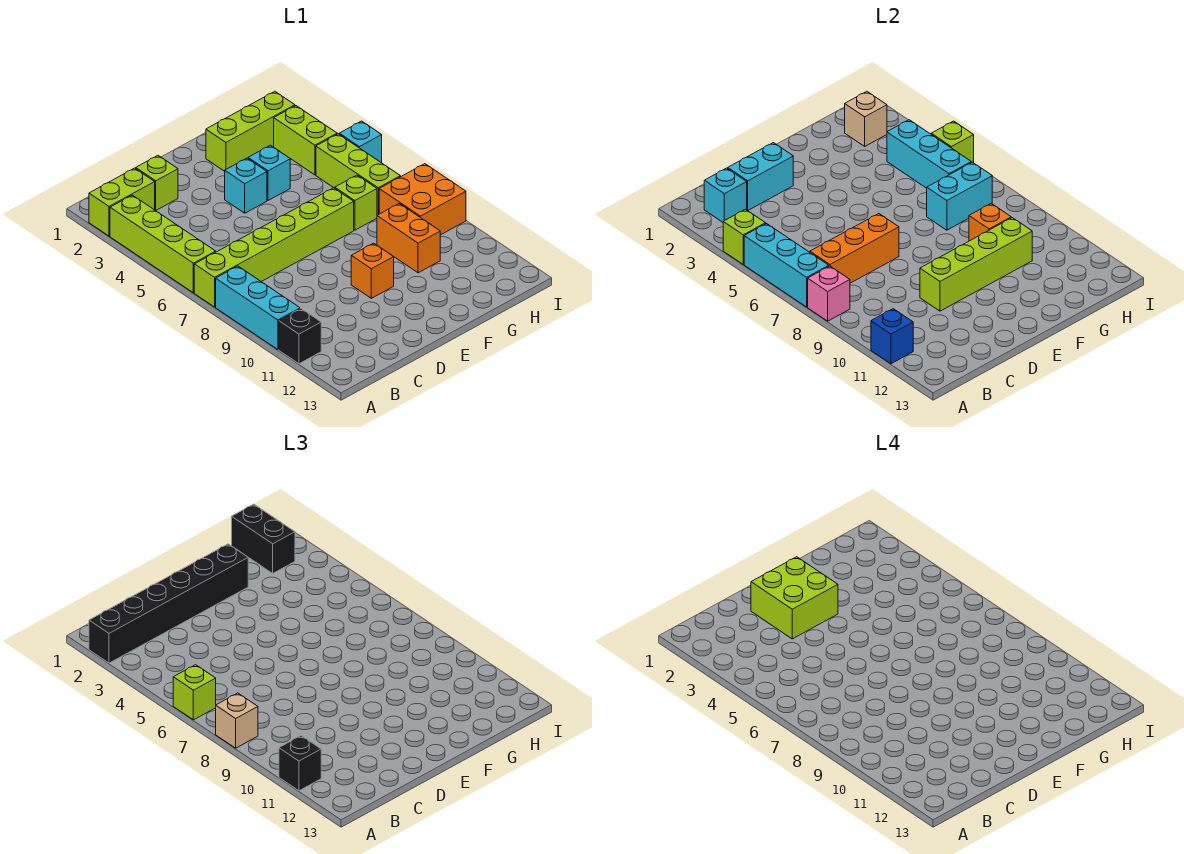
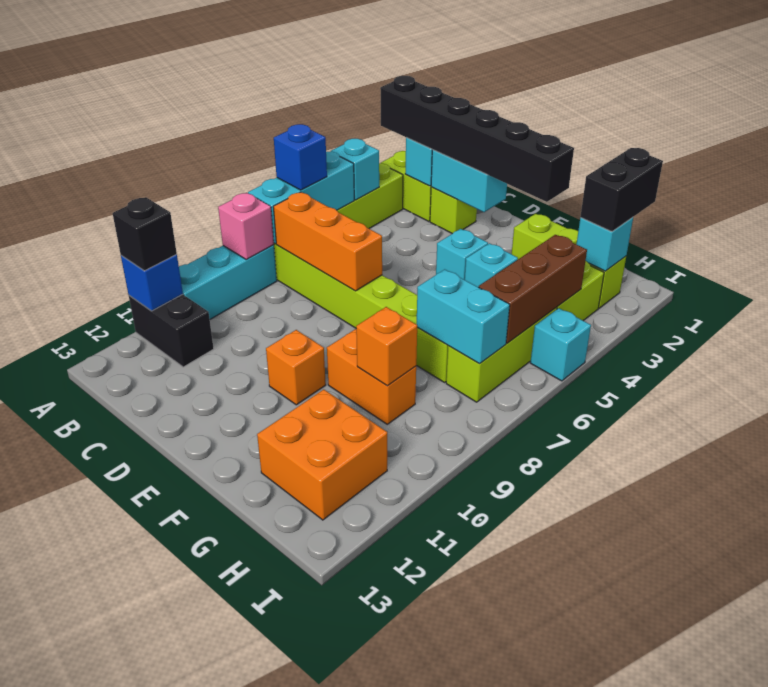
lime brick A4 level 2 -> cyan brick A4 level 2
lime brick A6 level 3 -> blue brick A6 level 3
tan brick A8 level 3 -> none
black brick A11 level 1 -> black brick A11:B11 level 1
lime brick D2:E3 level 4 -> none
lime brick D10:G10 level 2 -> none
orange brick G9:G10 level 1 -> orange brick F9:G9 level 1
tan brick H2 level 2 -> cyan brick H2 level 2
cyan brick H4:H6 level 2 -> brown brick H4:H6 level 2
orange brick H8:I9 level 1 -> orange brick G11:H12 level 1
lime brick I5 level 2 -> none

